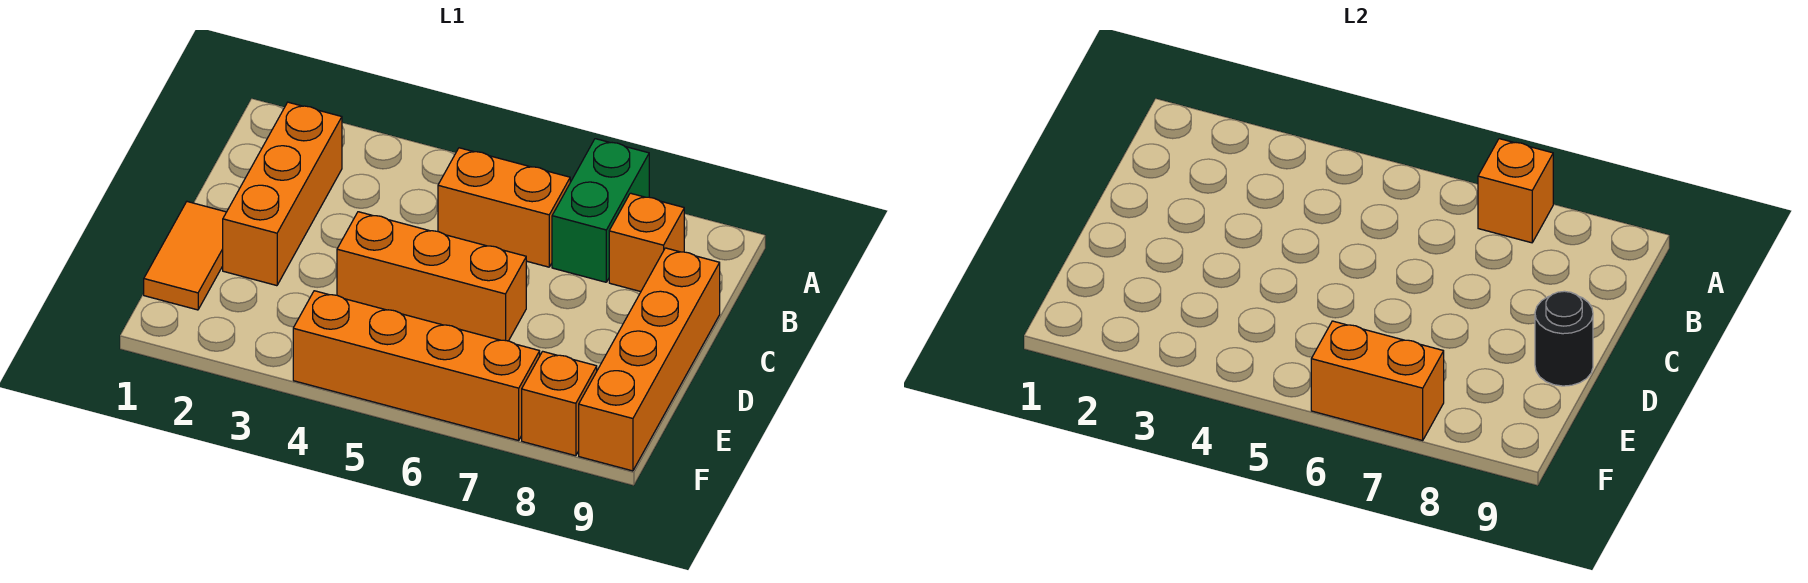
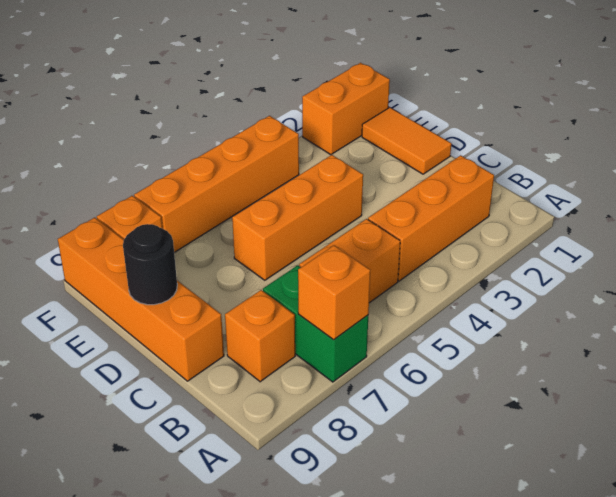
orange brick B2:D2 level 1 -> orange brick B2:B4 level 1
orange brick F6:F7 level 2 -> orange brick F1:F2 level 1

